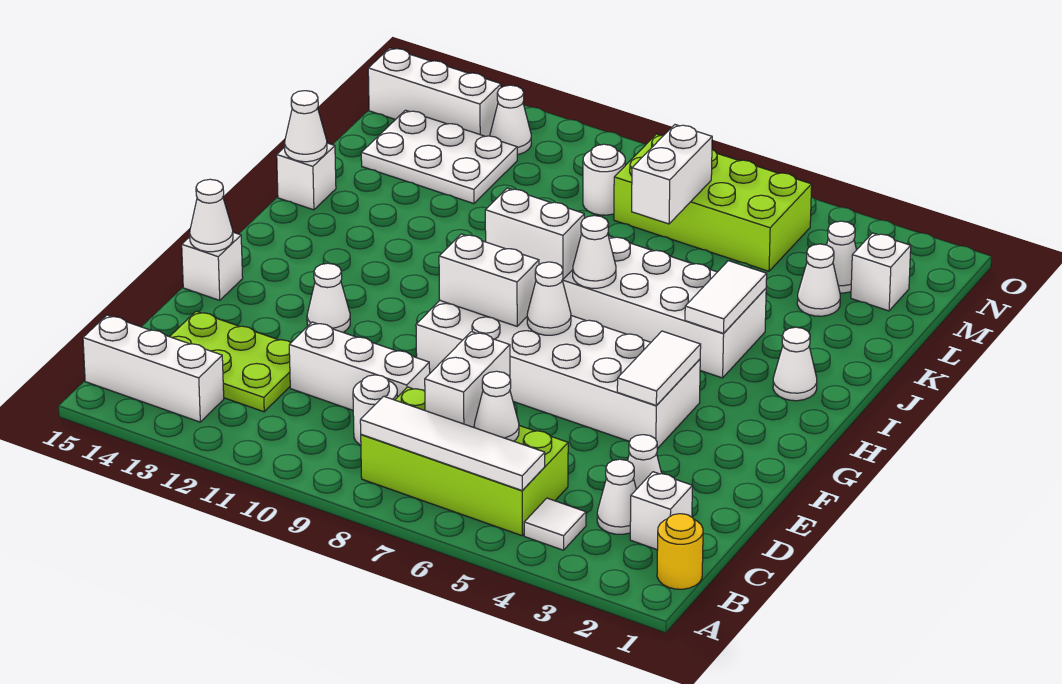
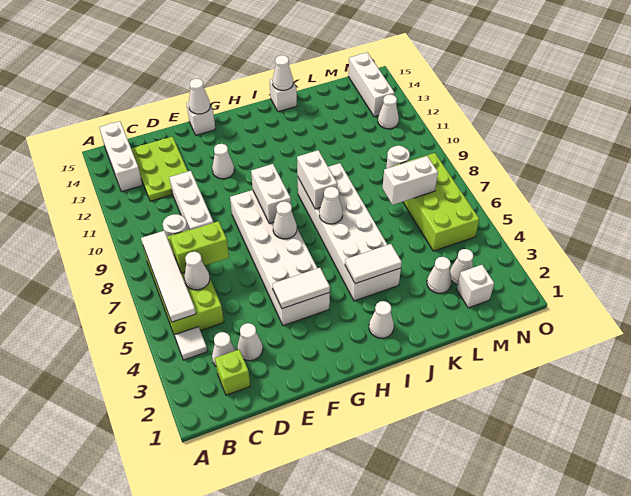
yellow round brick B1 level 1 -> none
white brick C2 level 1 -> lime brick C2 level 1
white brick C7:D7 level 2 -> lime brick C7:D7 level 2
white plate L12:M14 level 1 -> none

